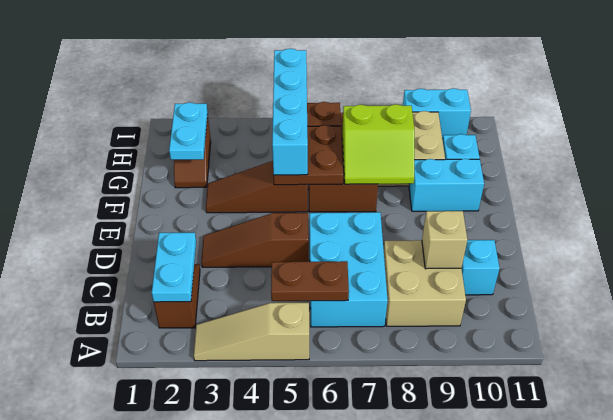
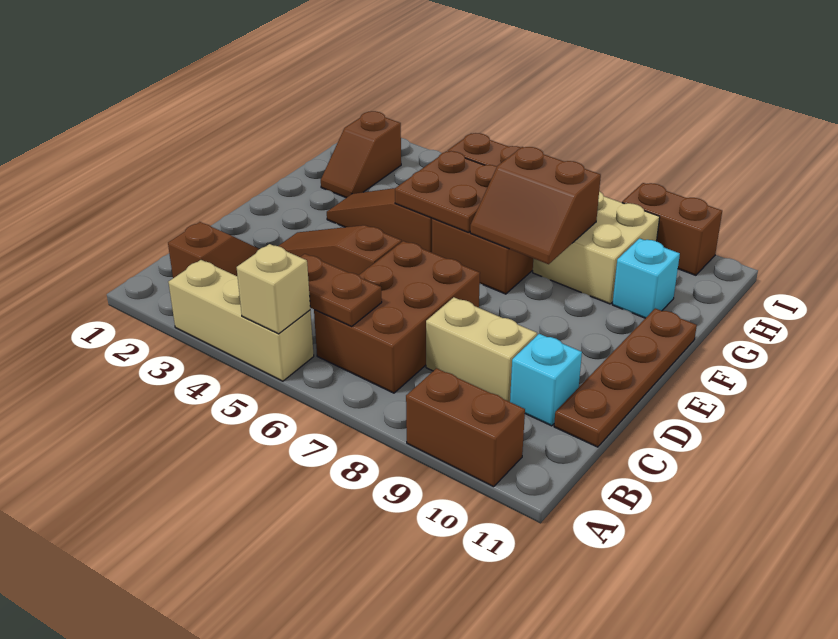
tan slope A3:A5 level 1 top 5 -> tan brick A3:A5 level 1
none -> brown brick A9:A10 level 1
cyan plate B2:C2 level 2 -> none
cyan brick B6:D7 level 1 -> brown brick B6:D7 level 1
tan brick B8:C9 level 1 -> tan brick C8:C9 level 1
tan brick C9 level 2 -> tan brick A5 level 2
none -> brown plate C11:F11 level 1
cyan brick F5:I5 level 3 -> none
lime slope F7:G8 level 2 top G -> brown slope F7:G8 level 2 top G
cyan brick F9:F10 level 1 -> none
cyan plate G2:H2 level 2 -> none
cyan brick I9:I10 level 1 -> brown brick I9:I10 level 1

